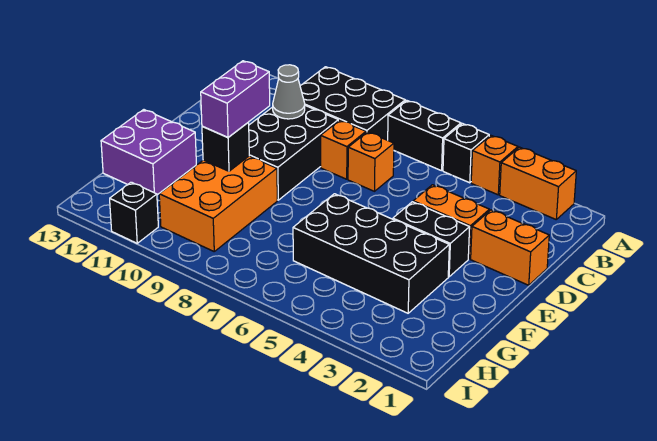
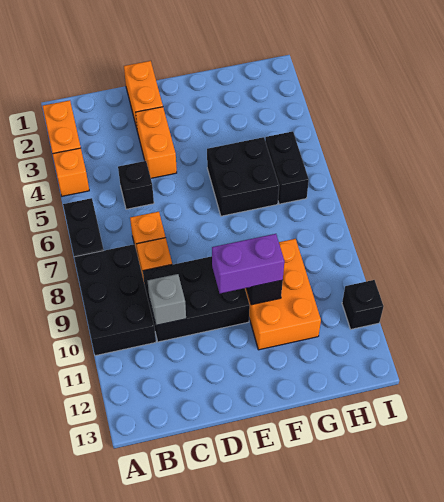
black brick A5 level 1 -> black brick C5 level 1
grey cone C10 level 2 -> grey brick C10 level 2
black brick E3:E4 level 1 -> black brick H5:H6 level 1
black brick F3:G6 level 1 -> black brick F5:G6 level 1
orange brick F9:H10 level 1 -> orange brick F9:G11 level 1
purple brick F12:G13 level 1 -> none

